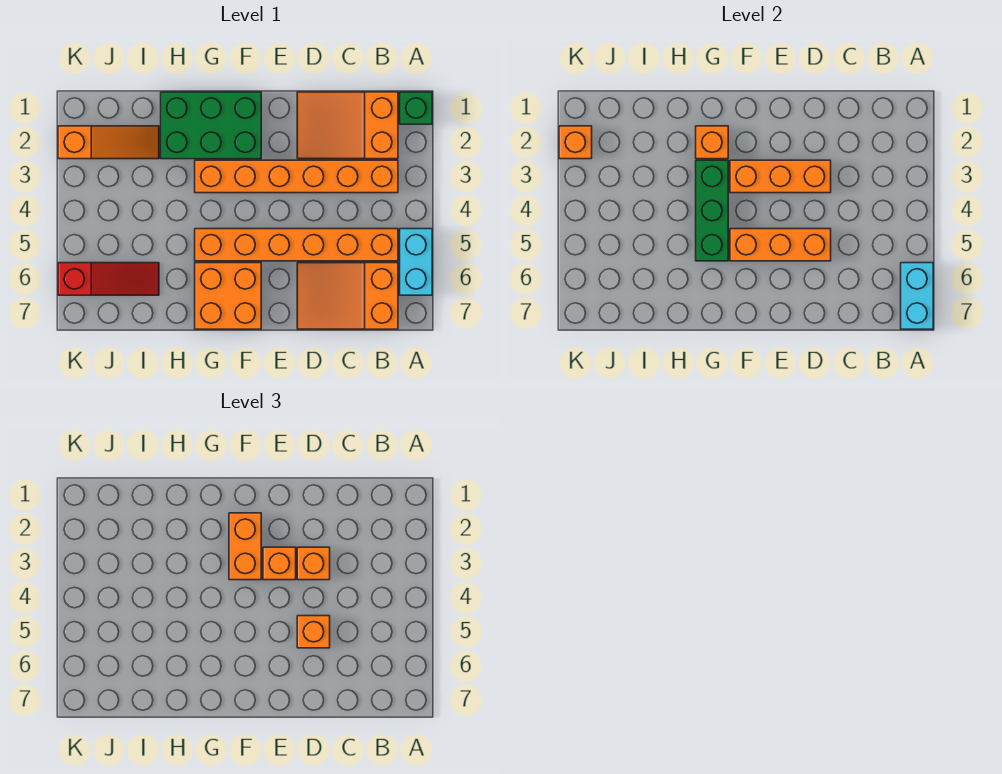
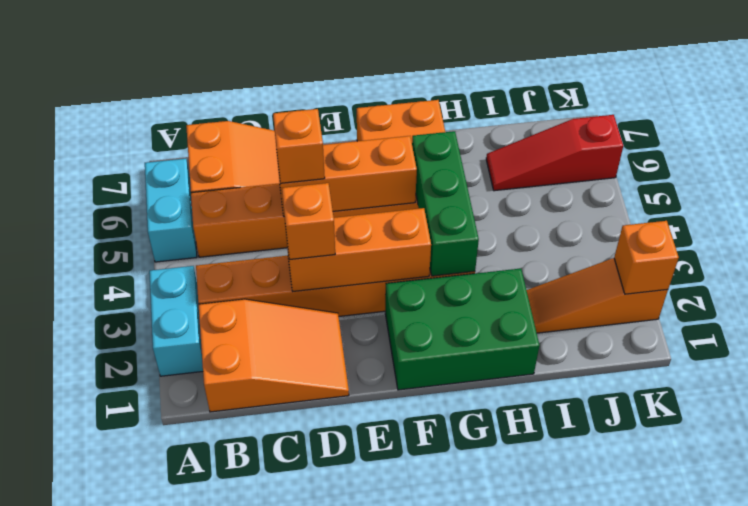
green brick A1 level 1 -> none
cyan brick A6:A7 level 2 -> cyan brick A2:A3 level 1
orange brick E3 level 3 -> none
orange brick F2:F3 level 3 -> none
orange brick G2 level 2 -> none

